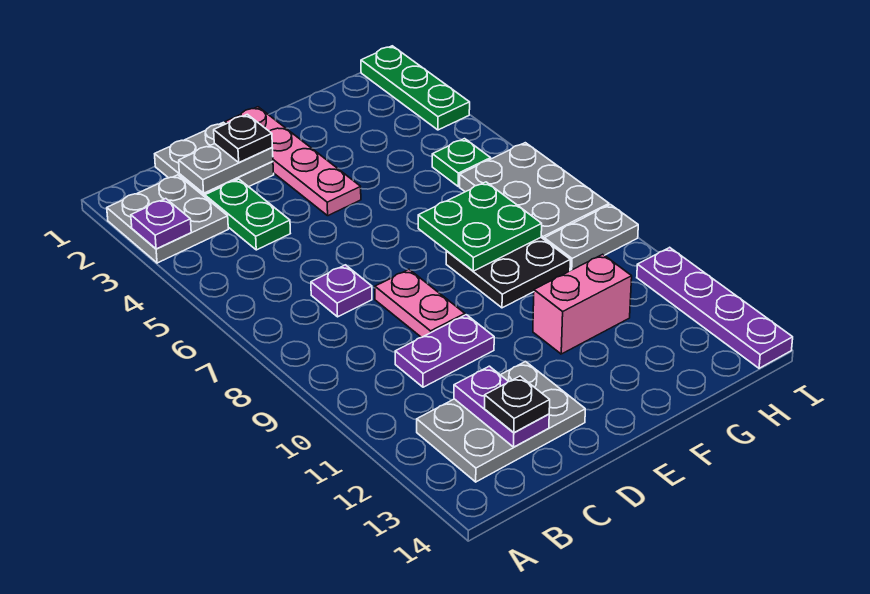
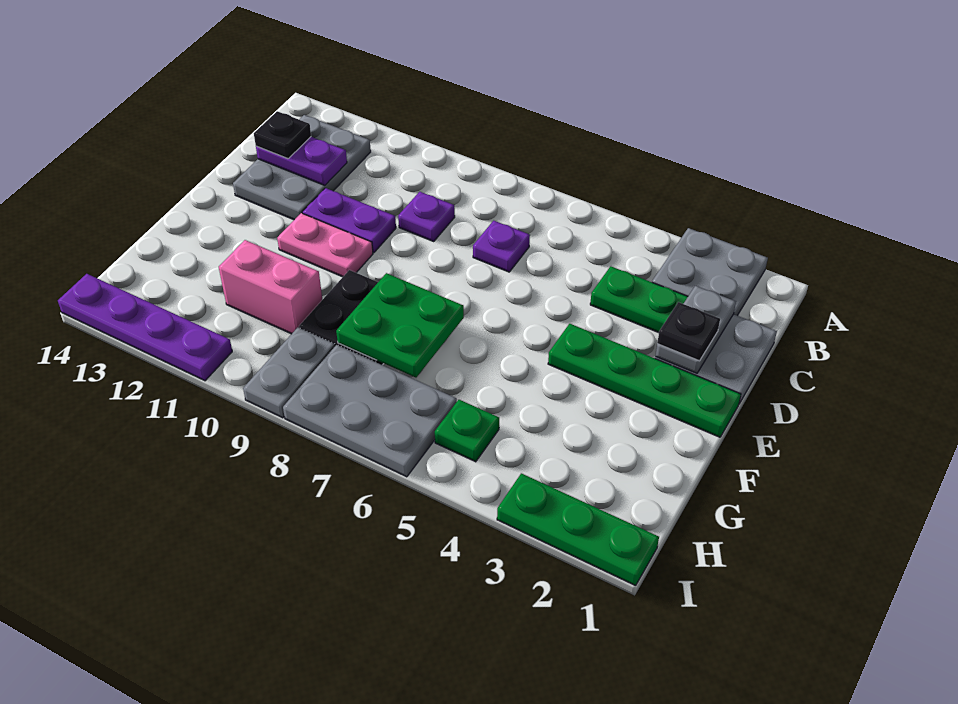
purple plate A3 level 2 -> purple plate C9 level 1
purple plate C10:D10 level 1 -> purple plate D10:D11 level 1
pink plate D8:D9 level 1 -> pink plate E10:E11 level 1
pink plate E1:E4 level 1 -> green plate E1:E4 level 1
pink brick F11:G11 level 1 -> pink brick G10:G11 level 1

